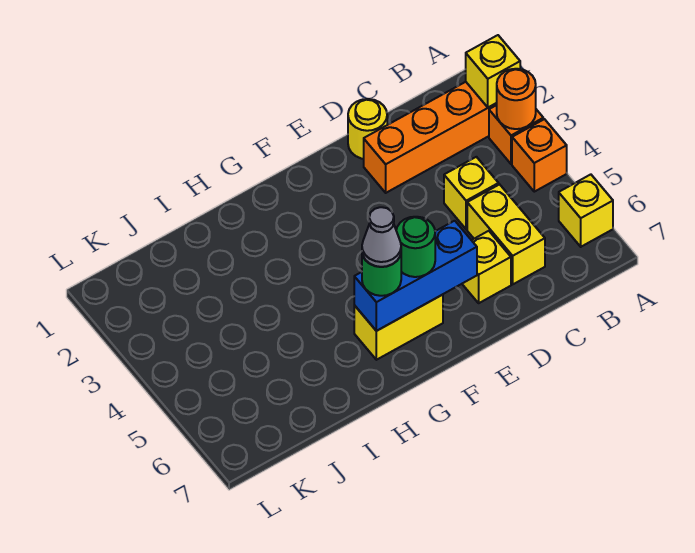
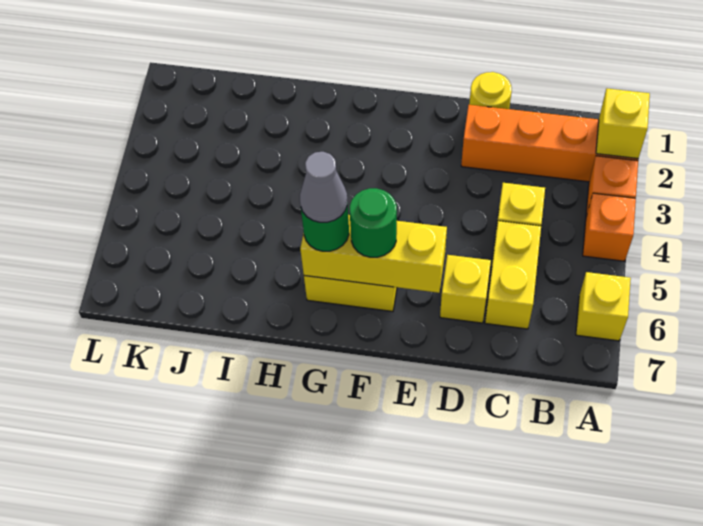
orange round brick A3 level 2 -> none
blue brick E6:G6 level 2 -> yellow brick E6:G6 level 2

